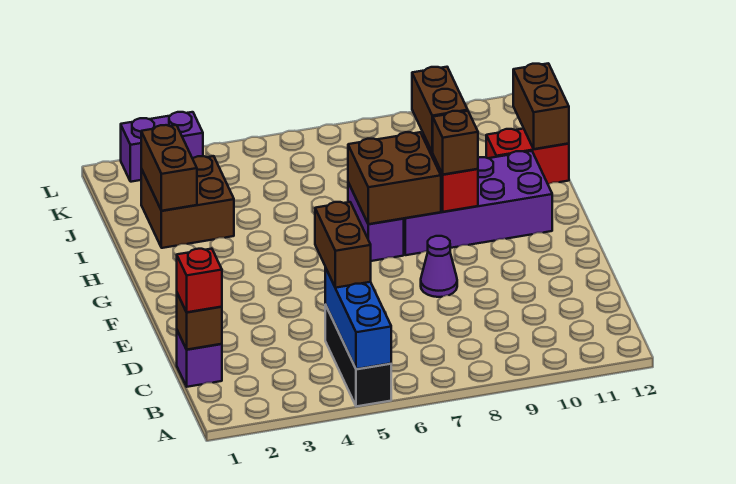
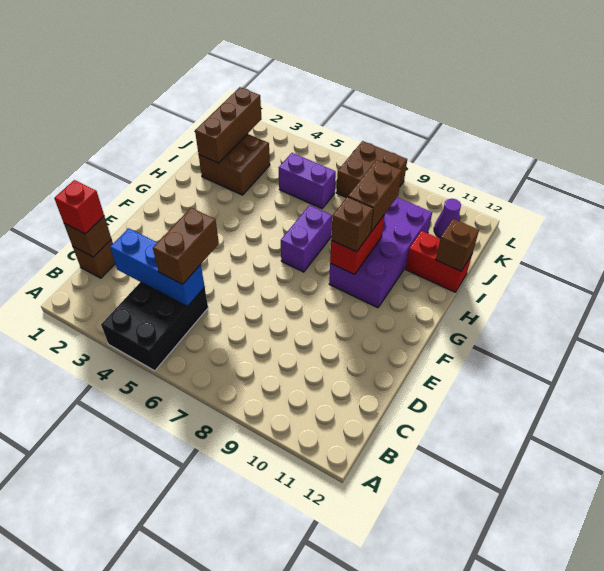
black brick A5:C5 level 1 -> black brick A4:C5 level 1
blue brick A5:C5 level 2 -> blue brick C3:C5 level 2
purple brick C1 level 1 -> brown brick C1 level 1
purple cone E8 level 1 -> purple cone K11 level 1
brown brick G7:H8 level 2 -> brown brick K7:L8 level 1
purple brick G8:H11 level 1 -> purple brick G9:J10 level 1
brown brick I2:J2 level 2 -> brown brick I2:K2 level 2
brown brick I12:J12 level 2 -> brown brick I12 level 2
purple brick L2:L3 level 1 -> purple brick J5:J6 level 1

